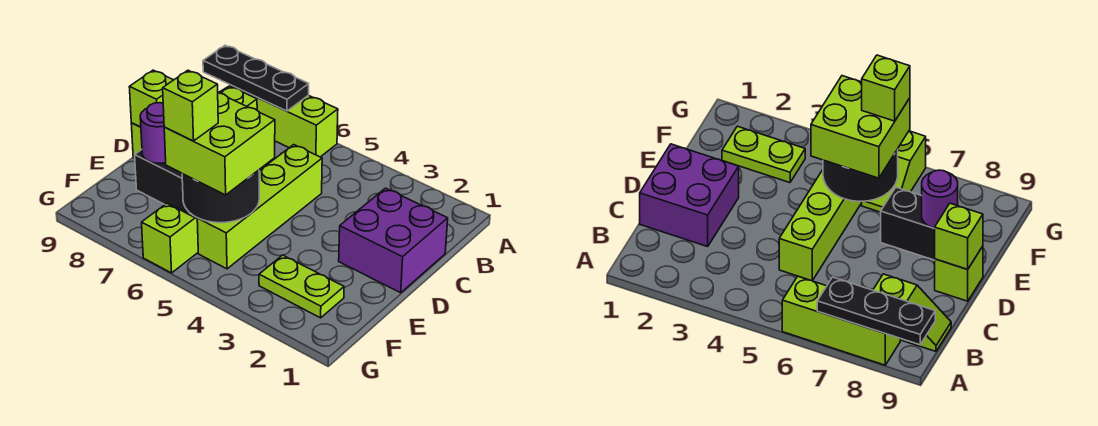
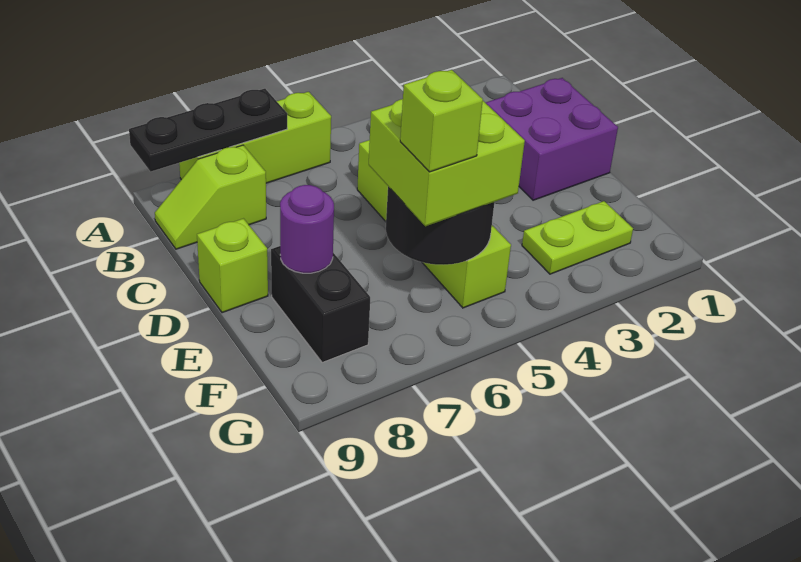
lime brick D9 level 2 -> none
black brick E7:E8 level 1 -> black brick E8:F8 level 1
lime slope F6:G6 level 1 top G -> none

